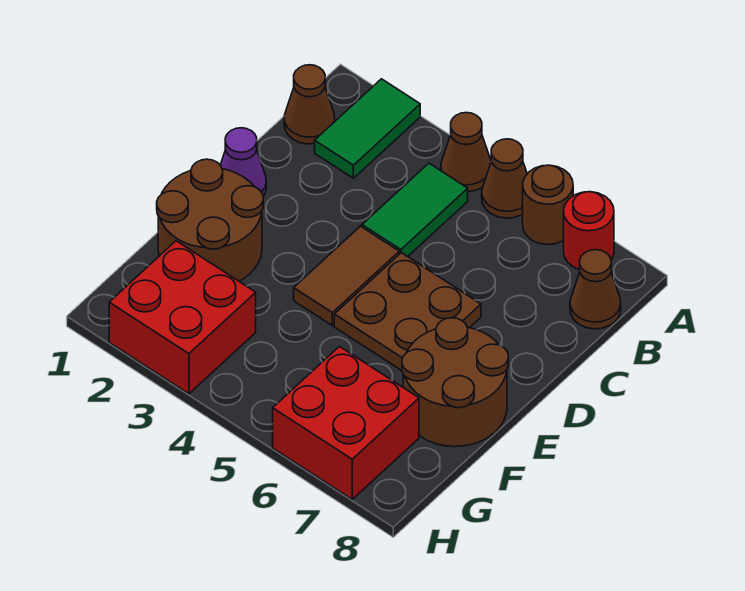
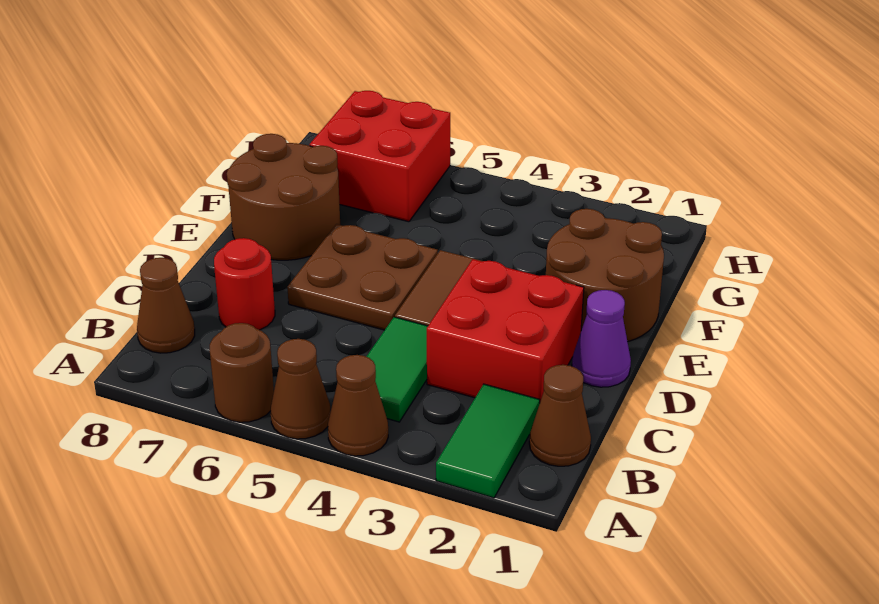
red round brick A7 level 1 -> red round brick C7 level 1
red brick G2:H3 level 1 -> red brick C2:D3 level 1

